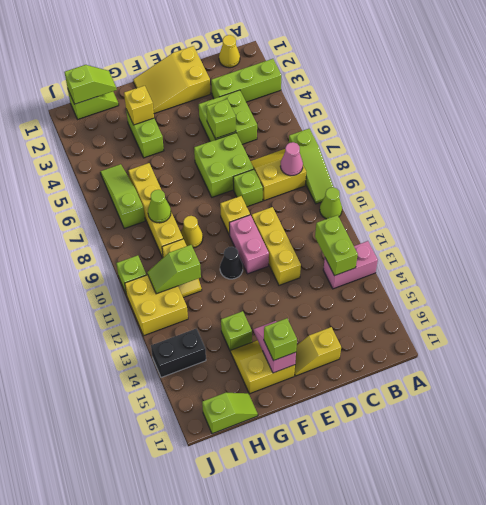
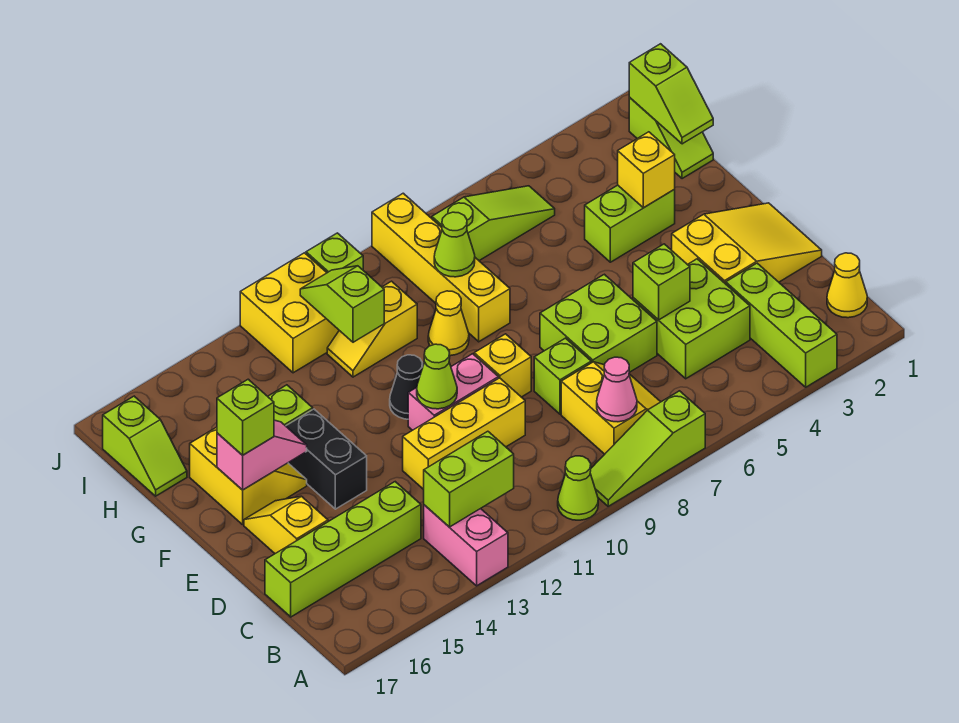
none -> lime brick C14:C17 level 1
yellow slope D1:F2 level 1 top D -> yellow slope D1:E3 level 1 top 3
none -> lime cone E11 level 2
yellow brick H6:H9 level 1 -> yellow brick G8:J8 level 1
black brick I14:J14 level 1 -> black brick E14:F14 level 1

